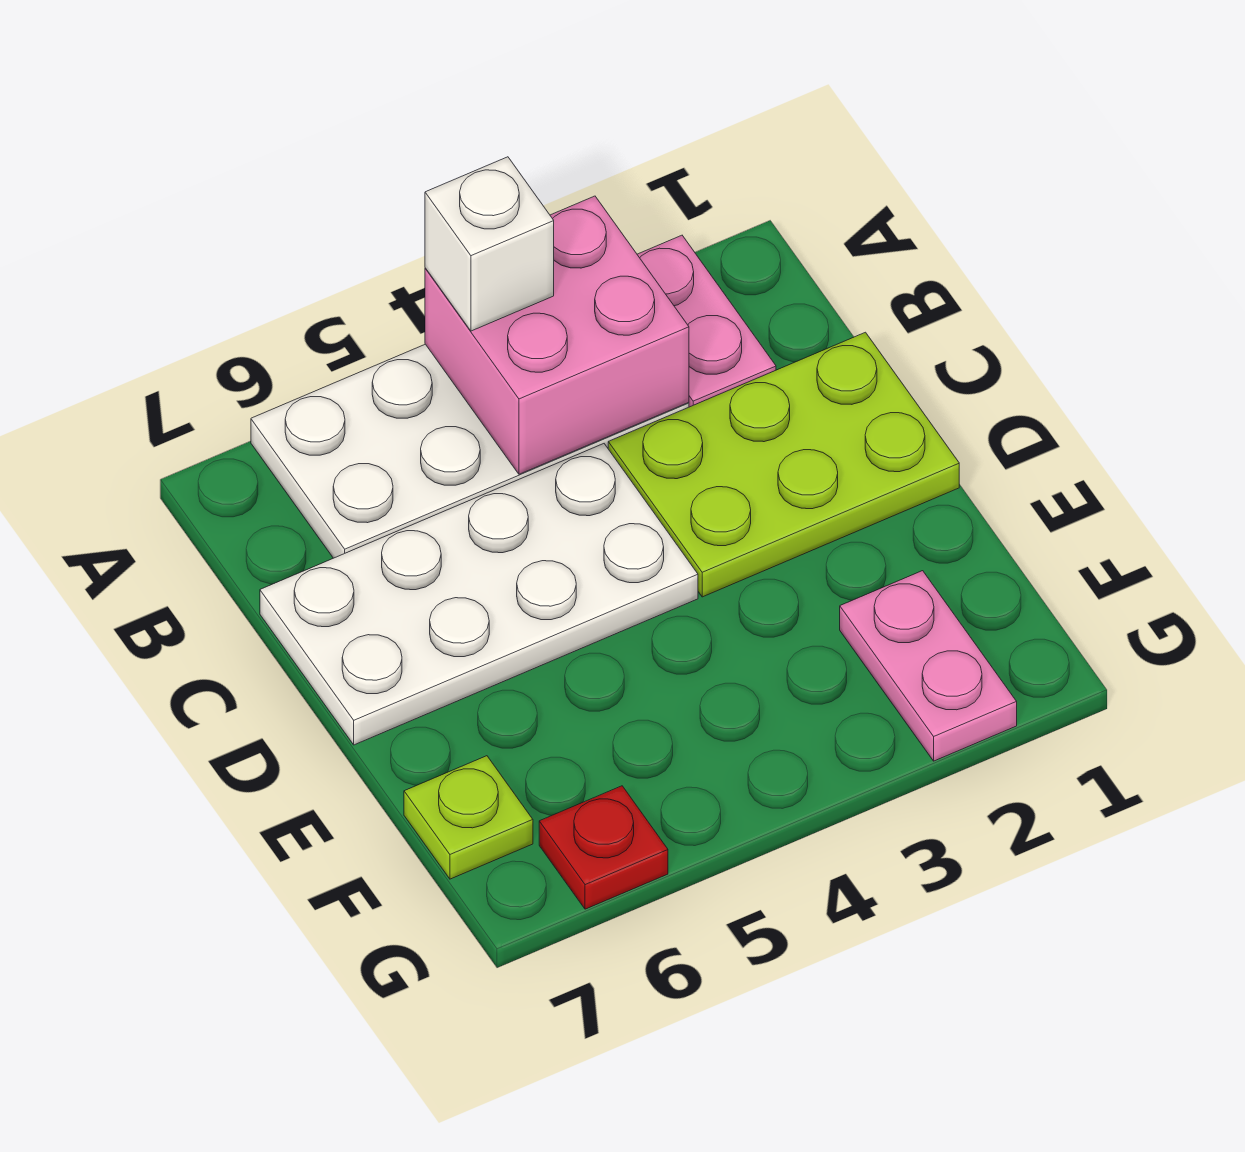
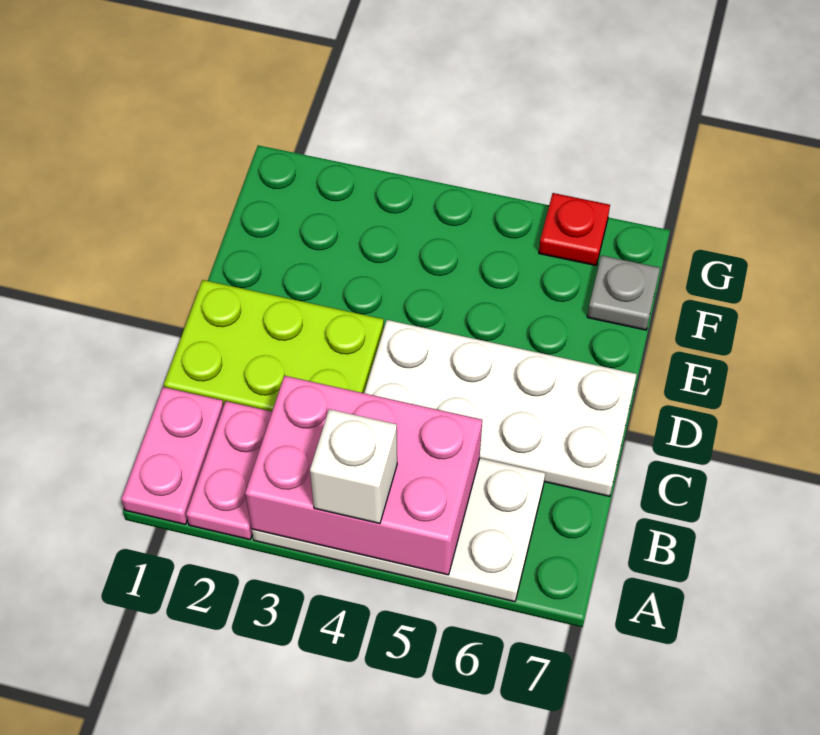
pink brick A3:B4 level 2 -> pink brick A3:B5 level 2
pink plate F2:G2 level 1 -> pink plate A1:B1 level 1
lime plate F7 level 1 -> grey plate F7 level 1

